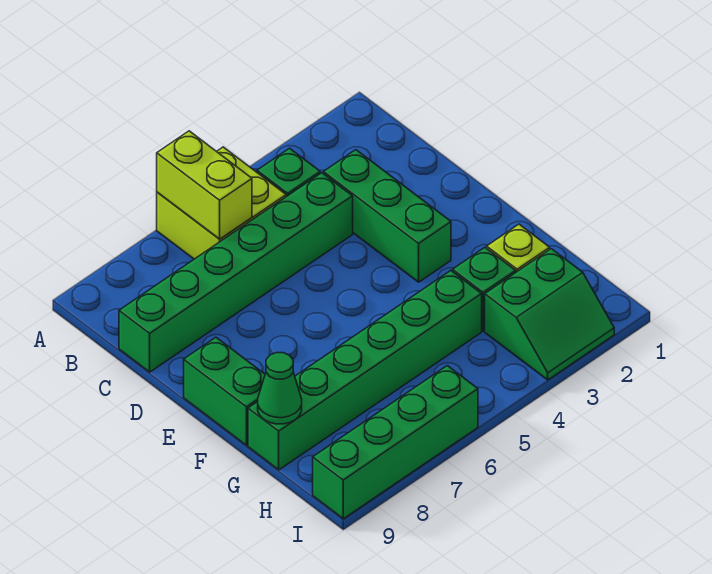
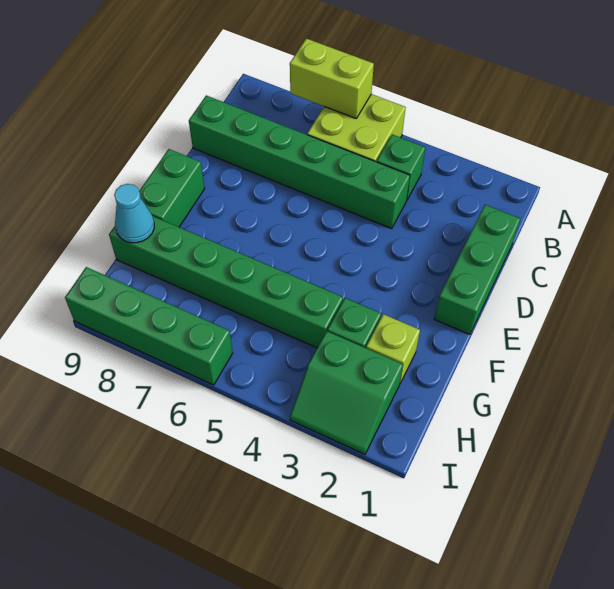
lime brick A6:B6 level 2 -> lime brick A6:A7 level 2
green brick C3:E3 level 1 -> green brick C1:E1 level 1
green cone G9 level 2 -> cyan cone G9 level 2

